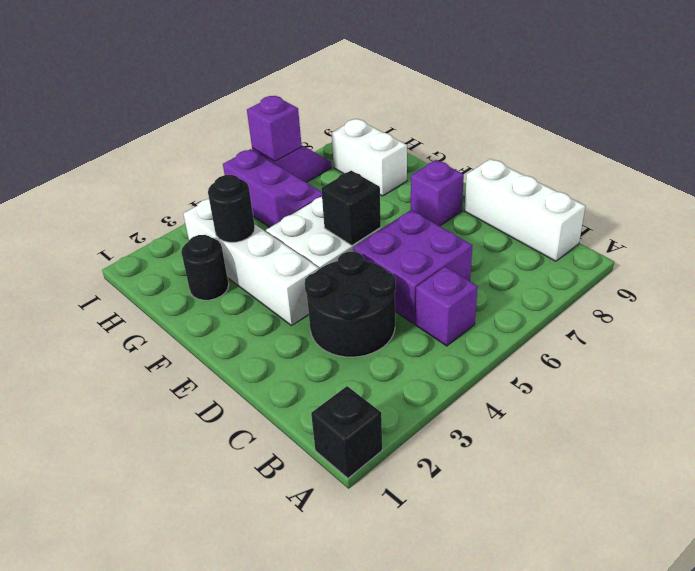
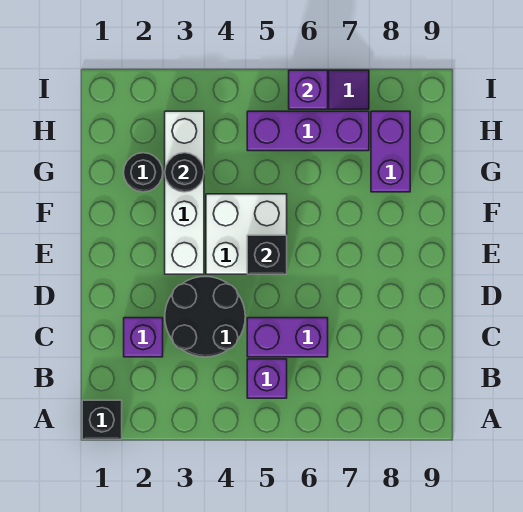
white brick B9:D9 level 1 -> none
purple brick C5:D6 level 1 -> purple brick C5:C6 level 1
purple brick E8 level 1 -> purple brick C2 level 1
purple brick G5:I5 level 1 -> purple brick H5:H7 level 1
white brick G8:H8 level 1 -> purple brick G8:H8 level 1

